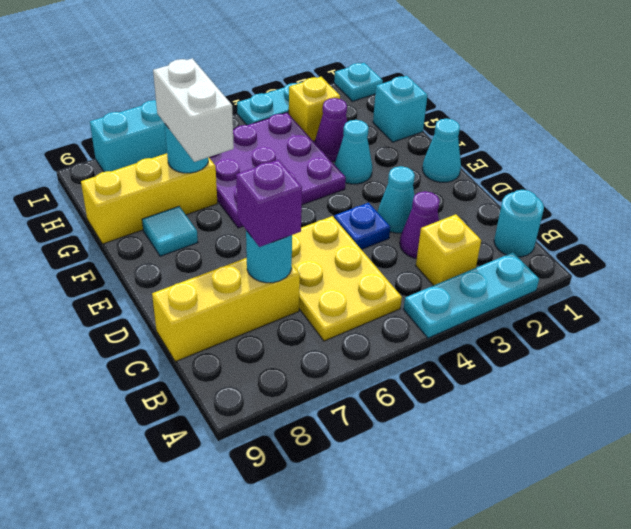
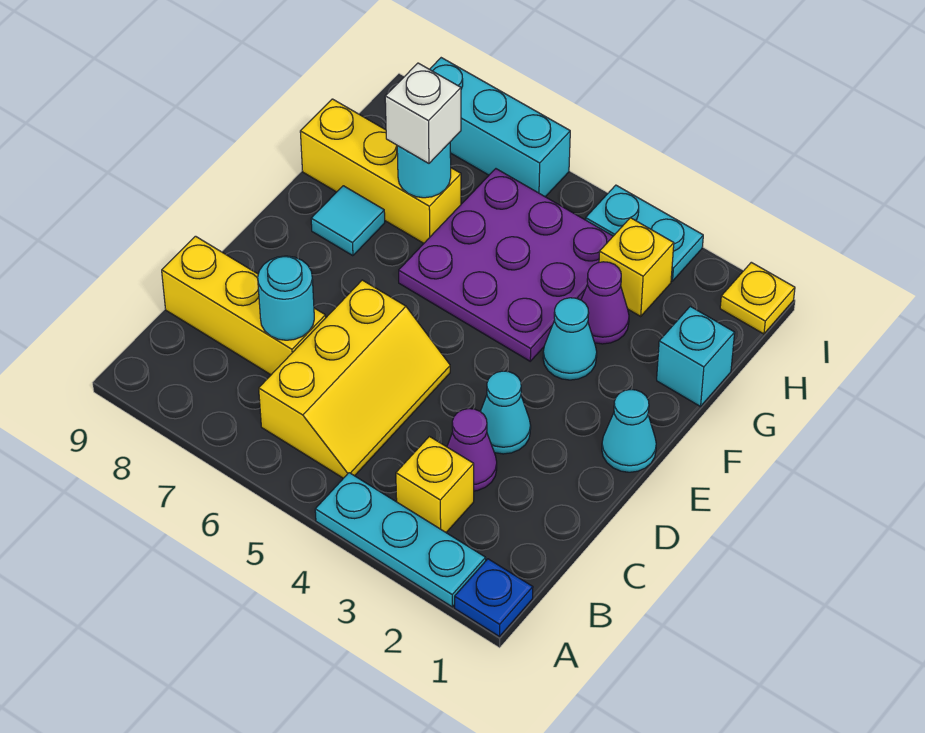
cyan round brick B1 level 1 -> none
yellow plate B5:D6 level 1 -> yellow slope B5:D6 level 1 top 6
purple brick C7 level 3 -> none
blue plate D4 level 1 -> blue plate A1 level 1
white brick F7:G7 level 3 -> white brick G7 level 3
cyan plate I1 level 1 -> yellow plate I1 level 1

